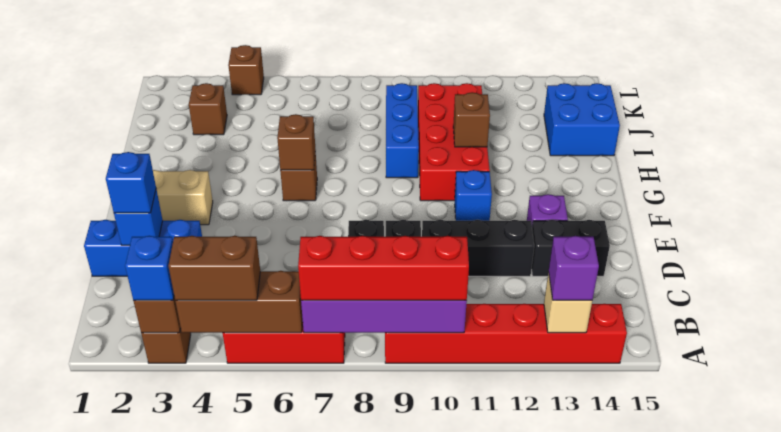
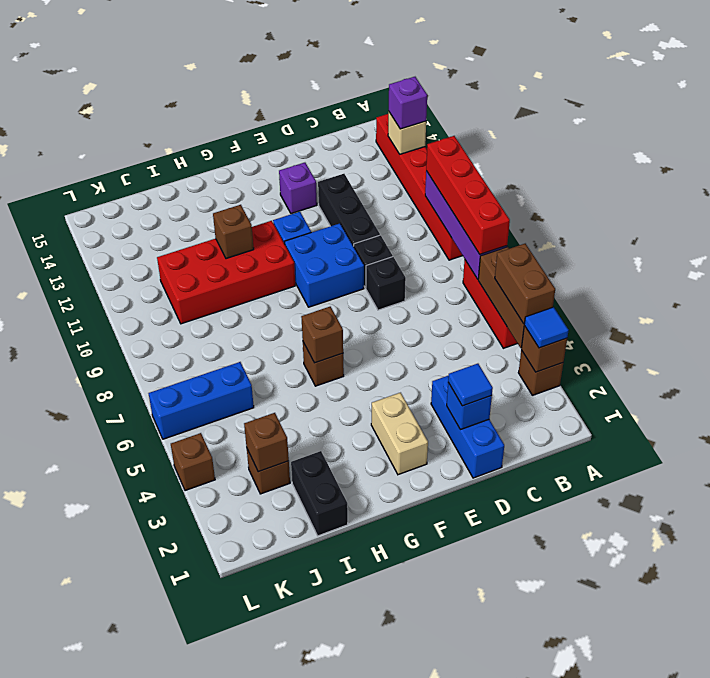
blue brick A3 level 3 -> blue tile A3 level 3
blue brick D2 level 3 -> blue tile D2 level 3
black brick D13:D14 level 1 -> black brick I1:I2 level 1
blue brick H9:J9 level 1 -> blue brick J6:L6 level 1
blue brick I14:J15 level 1 -> blue brick E9:F10 level 1
none -> brown brick J3 level 2

